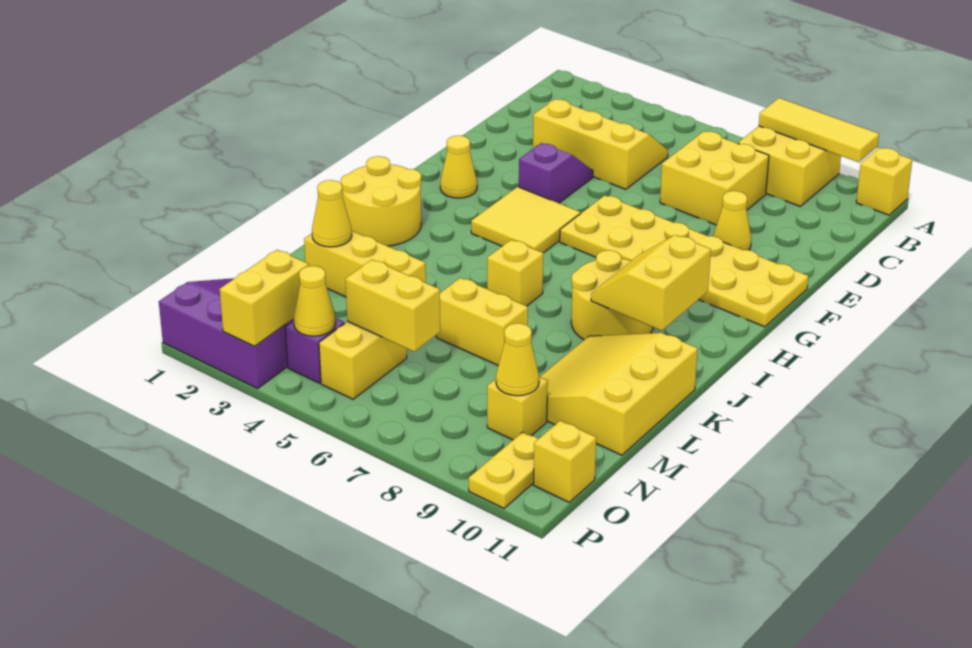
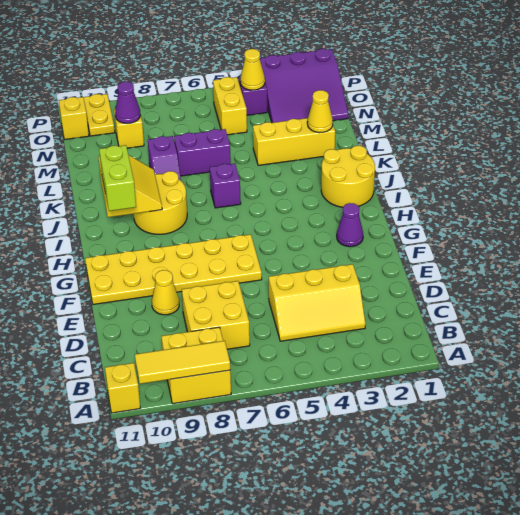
purple slope E4:F4 level 1 top F -> purple slope K8:L8 level 1 top L
yellow cone G2 level 1 -> purple cone G2 level 1
yellow tile G4:H5 level 1 -> none
none -> lime brick H10:I10 level 3
yellow brick J6 level 1 -> purple brick J6 level 1
yellow slope K9:M11 level 1 top 11 -> none
yellow brick L6:L7 level 1 -> purple brick L6:L7 level 1
yellow brick N5:N6 level 2 -> none
yellow cone N9 level 2 -> purple cone N9 level 2
yellow brick O3:P3 level 2 -> none

